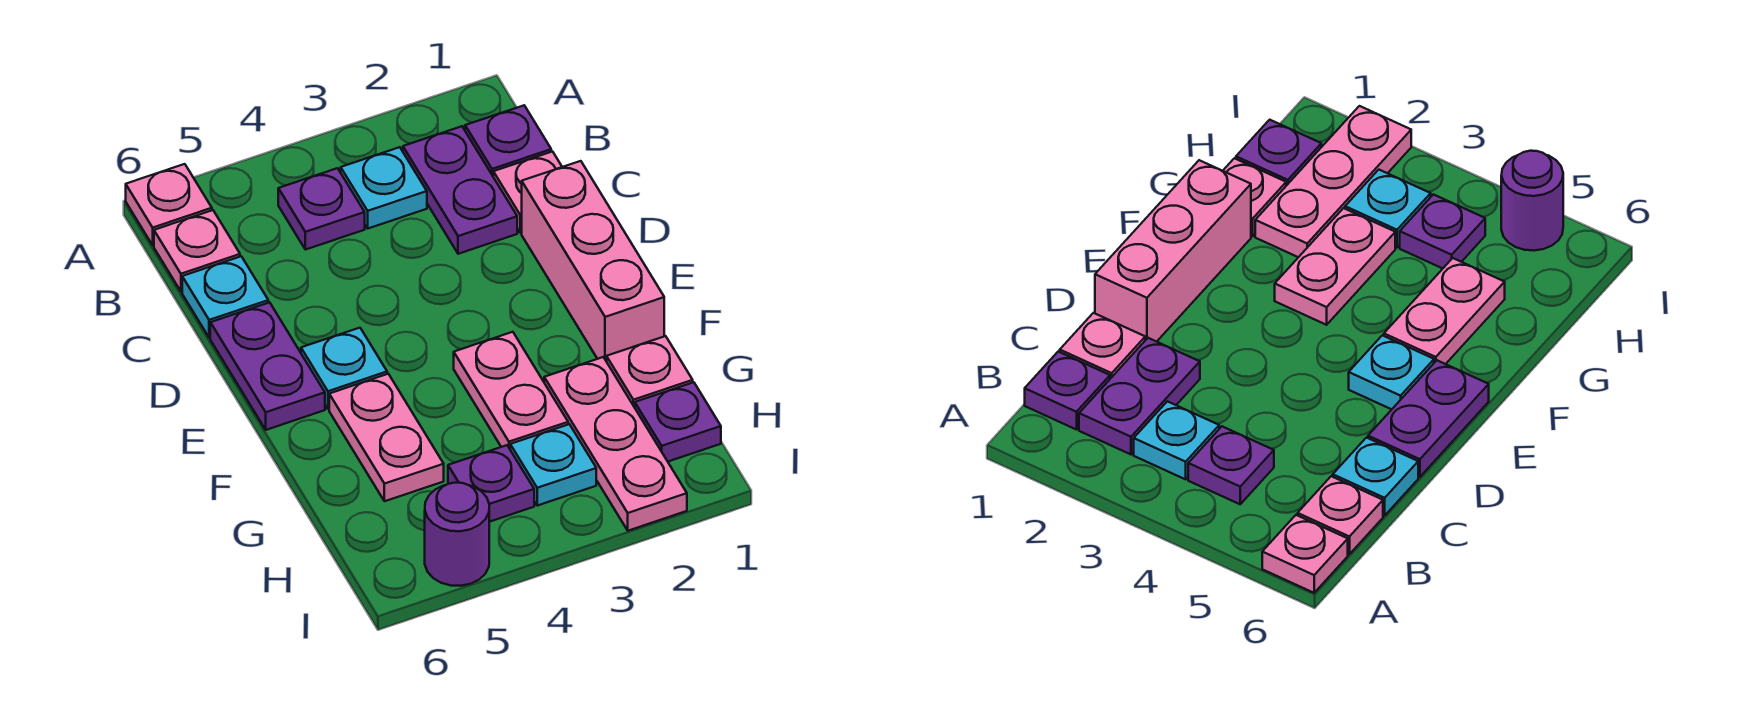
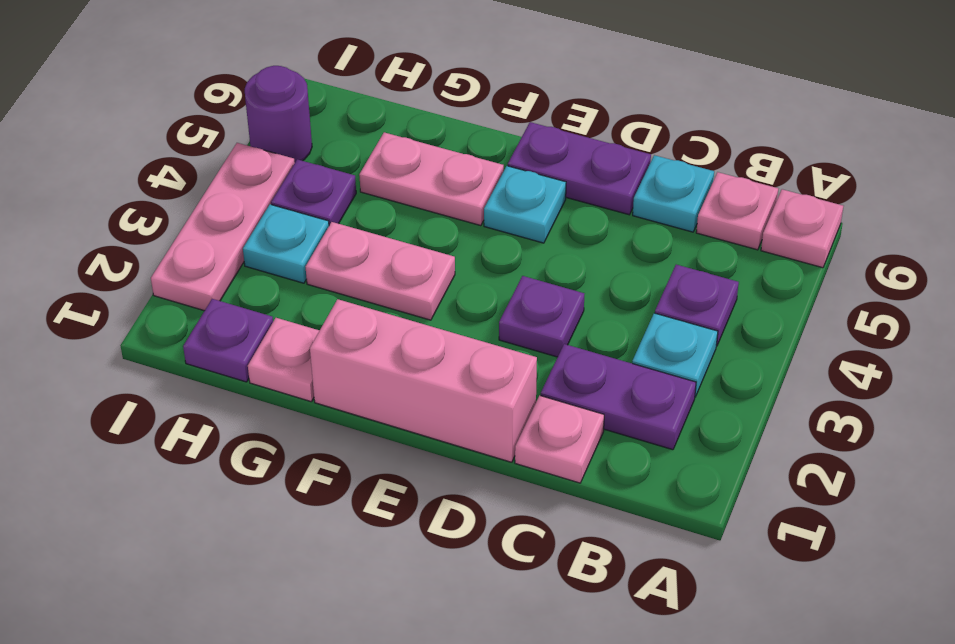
purple plate B1 level 1 -> purple plate D3 level 1
pink plate G2:I2 level 1 -> pink plate I2:I4 level 1

